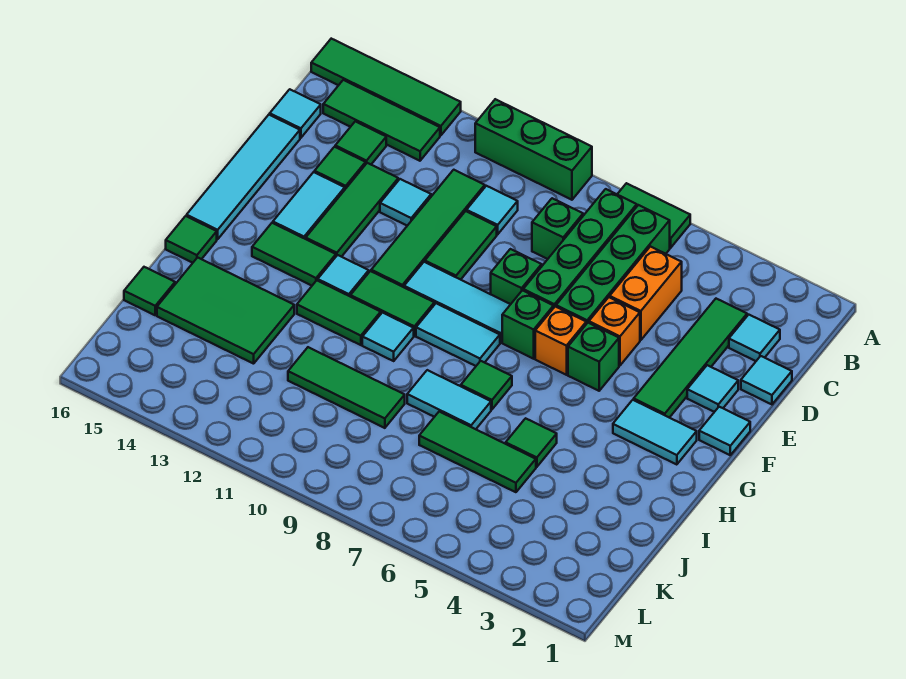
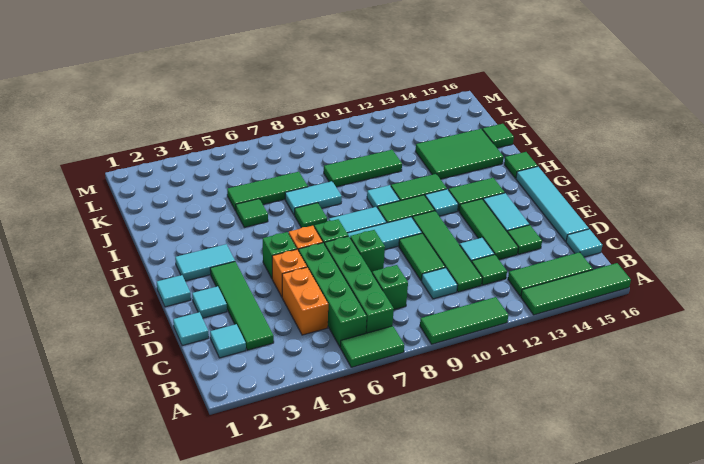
green brick A9:A11 level 1 -> green tile A9:A11 level 1
green tile C14 level 1 -> green tile C12 level 1

